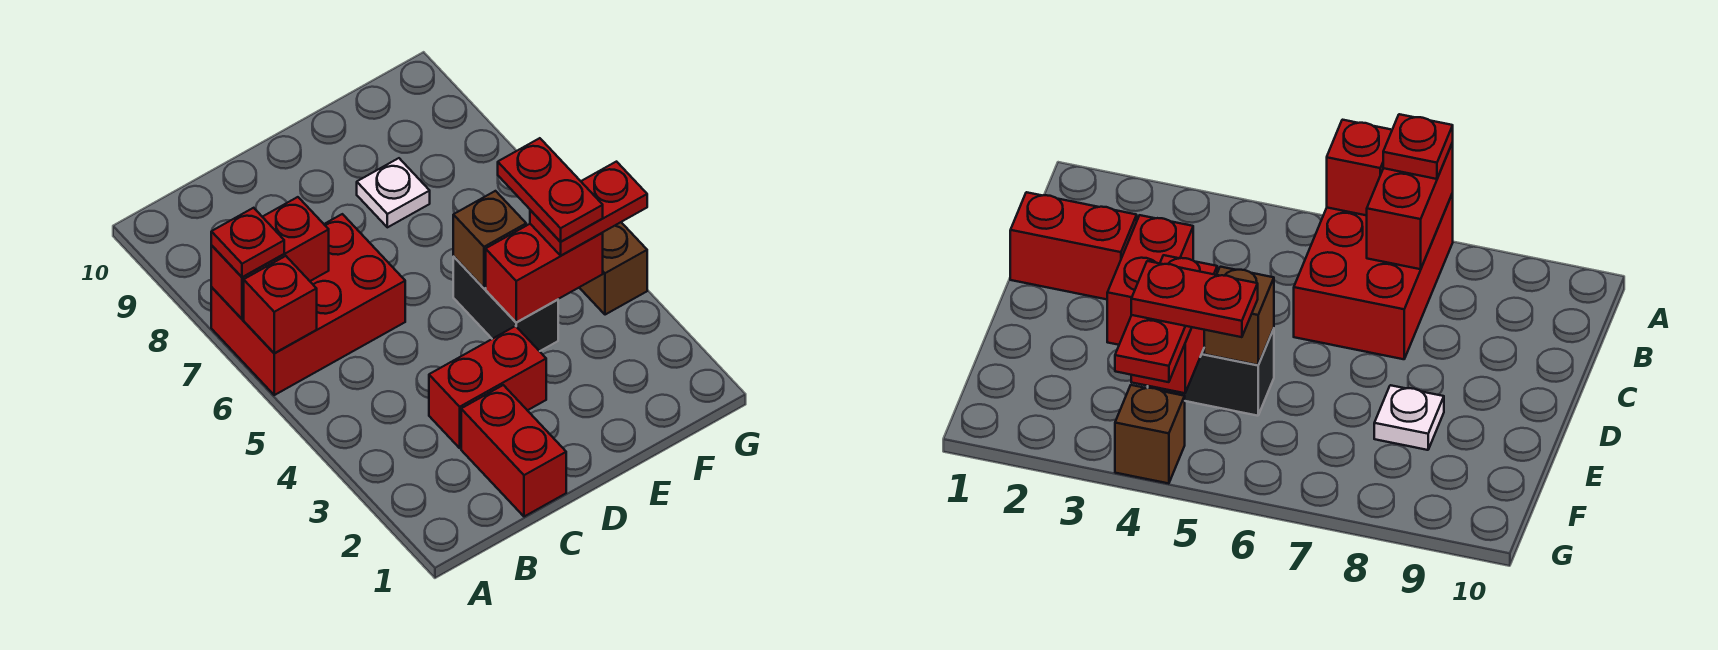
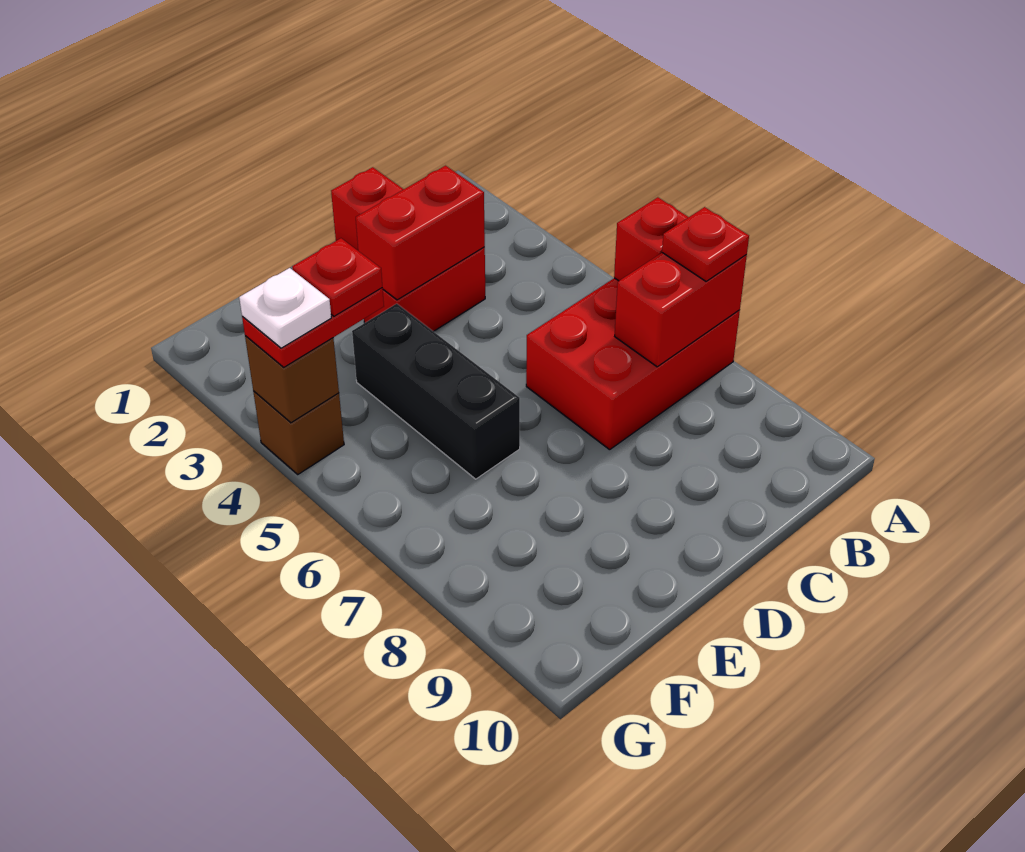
black brick E4:E5 level 1 -> black brick E4:E6 level 1
red brick E4:F4 level 2 -> red brick C3:D3 level 2
brown brick E5 level 2 -> brown brick G4 level 2
white plate E8 level 1 -> white plate G4 level 4
red plate F4:F5 level 4 -> red plate F4 level 4

